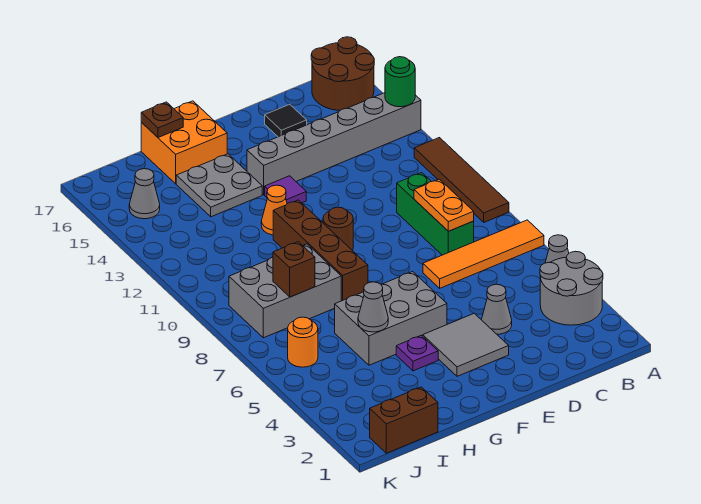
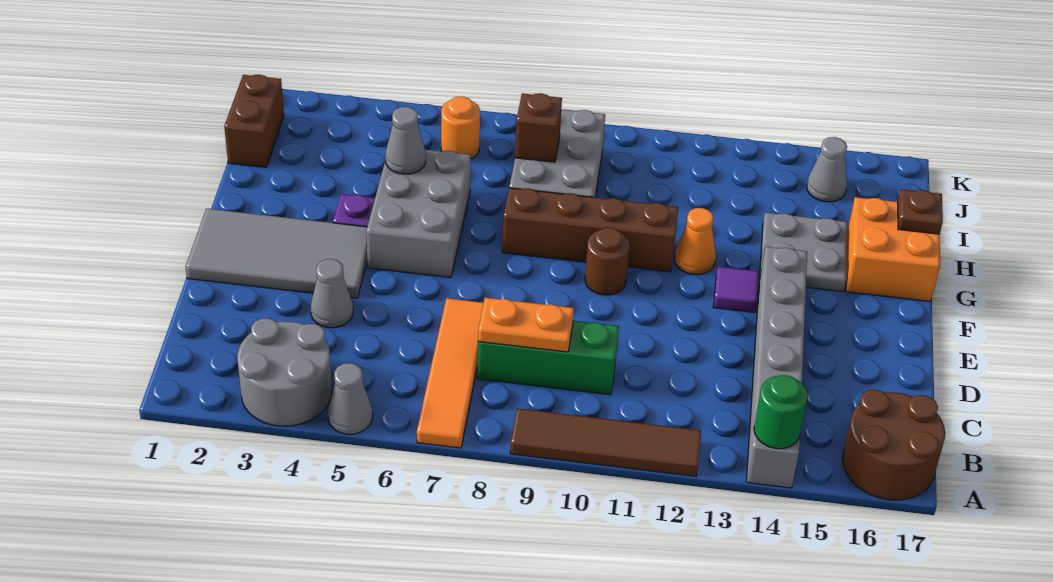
black tile D16 level 1 -> none
grey tile E3:F4 level 1 -> grey tile E1:F4 level 1

